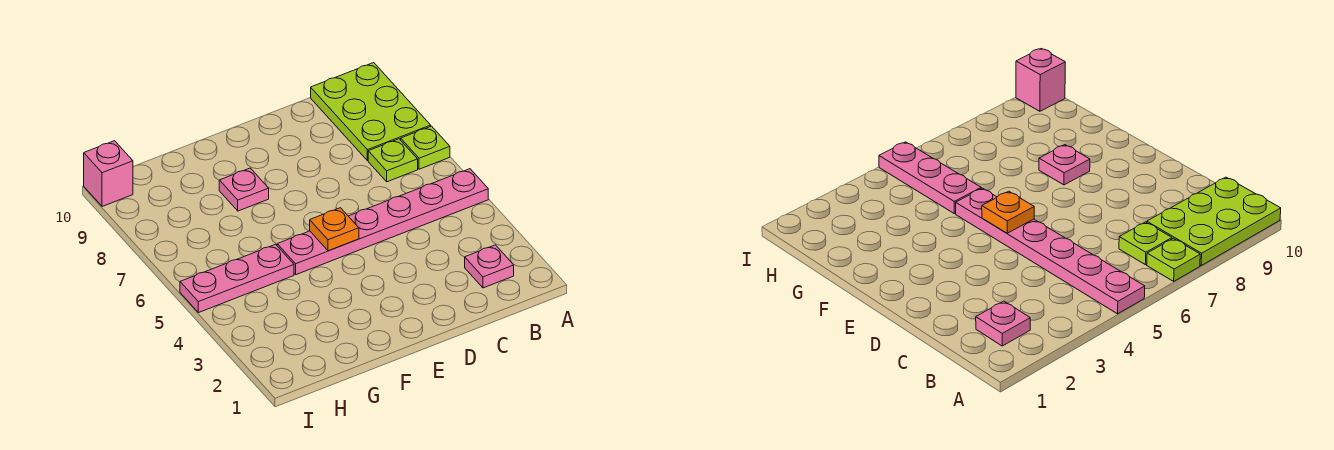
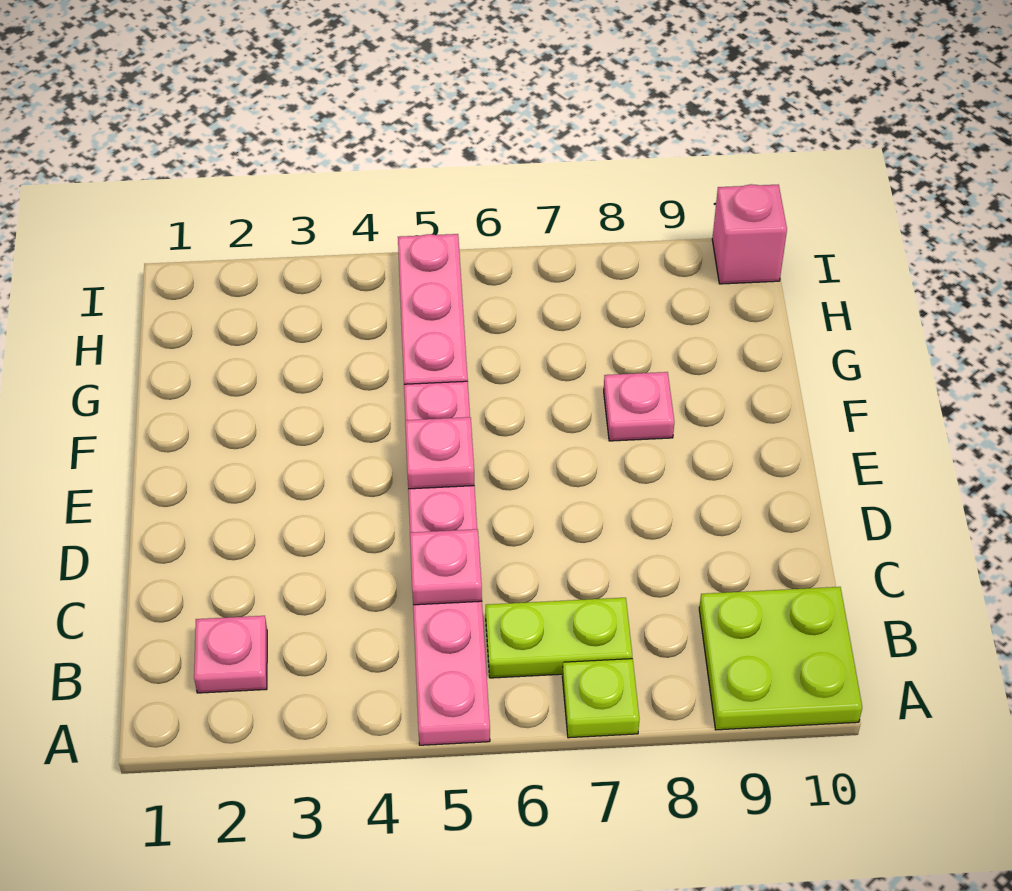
lime plate A8:B10 level 1 -> lime plate A9:B10 level 1
lime plate B7 level 1 -> lime plate B6:B7 level 1
none -> pink plate C5 level 2
orange plate E5 level 2 -> pink plate E5 level 2

